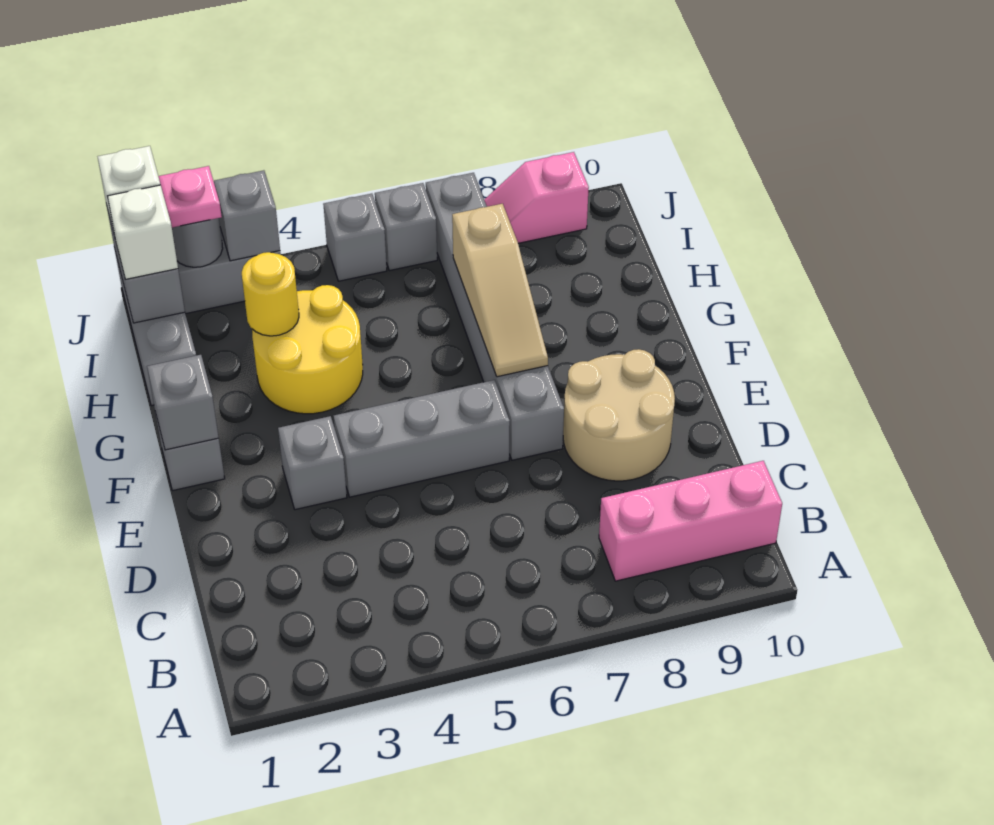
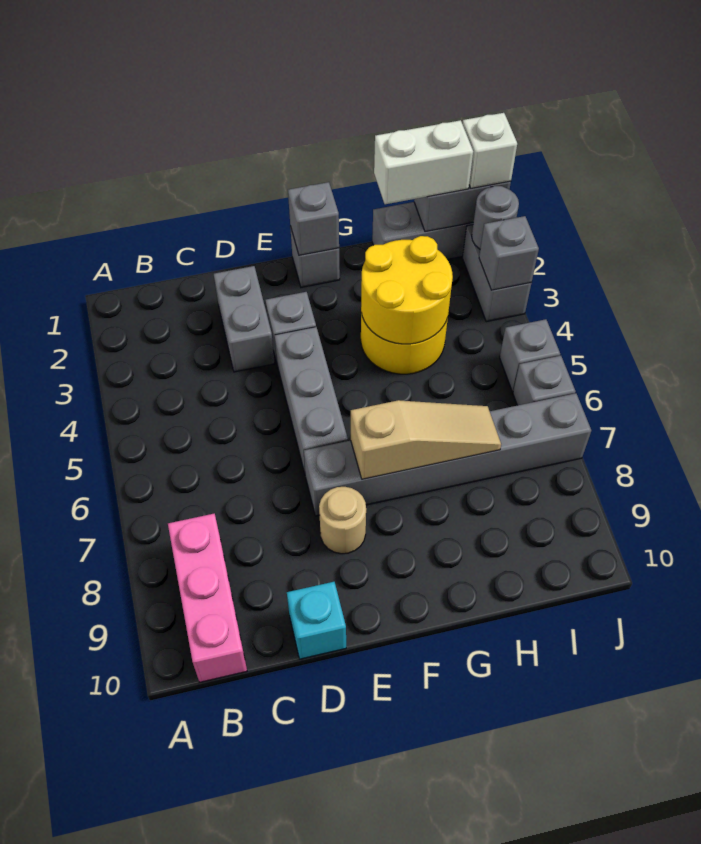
none -> grey brick D2:D3 level 1
tan round brick D8:E9 level 1 -> tan round brick E8 level 1
none -> cyan brick D10 level 1
tan slope F7:H7 level 2 top H -> tan slope F7:H7 level 2 top F
yellow round brick H3 level 2 -> yellow round brick G3:H4 level 2
white brick I1 level 3 -> white brick H1:I1 level 3
pink plate J2 level 3 -> none
pink slope J8:J9 level 1 top 9 -> none

